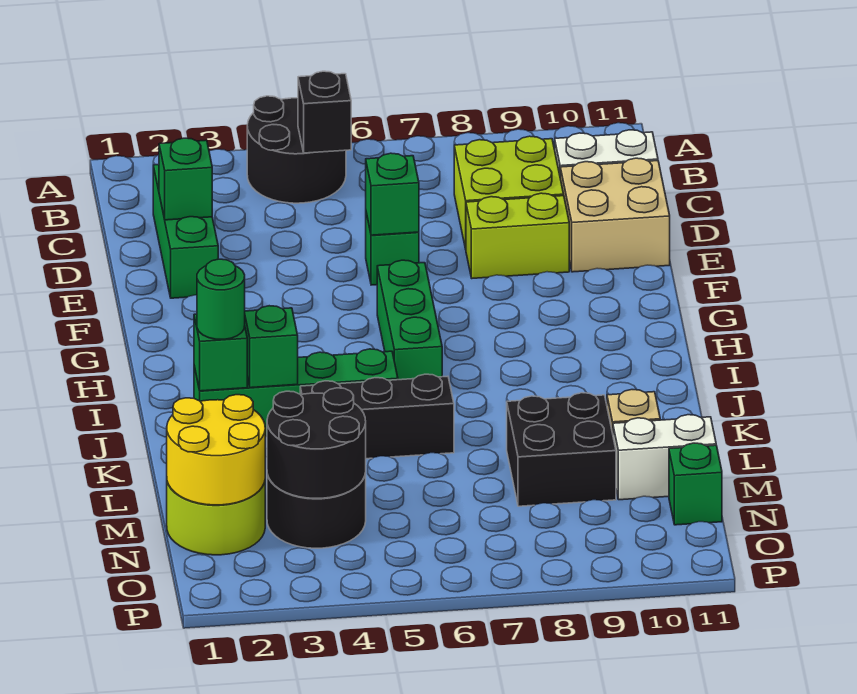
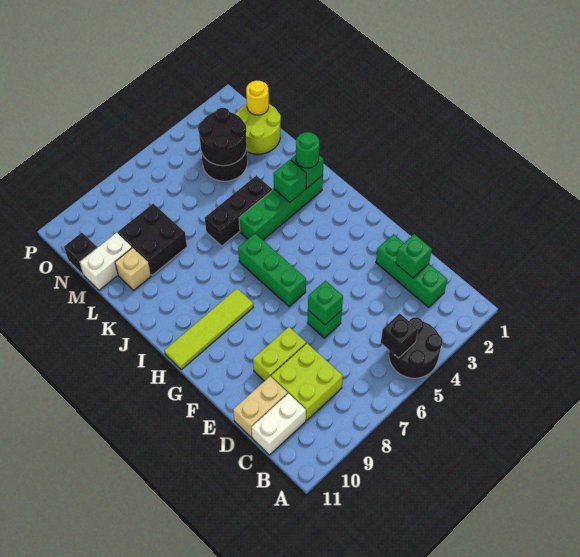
tan brick D10:E11 level 1 -> tan brick D10:D11 level 1
none -> lime tile H8:H11 level 1
yellow round brick M1:N2 level 2 -> yellow round brick N1 level 2
green brick N11 level 1 -> black brick N11 level 1

